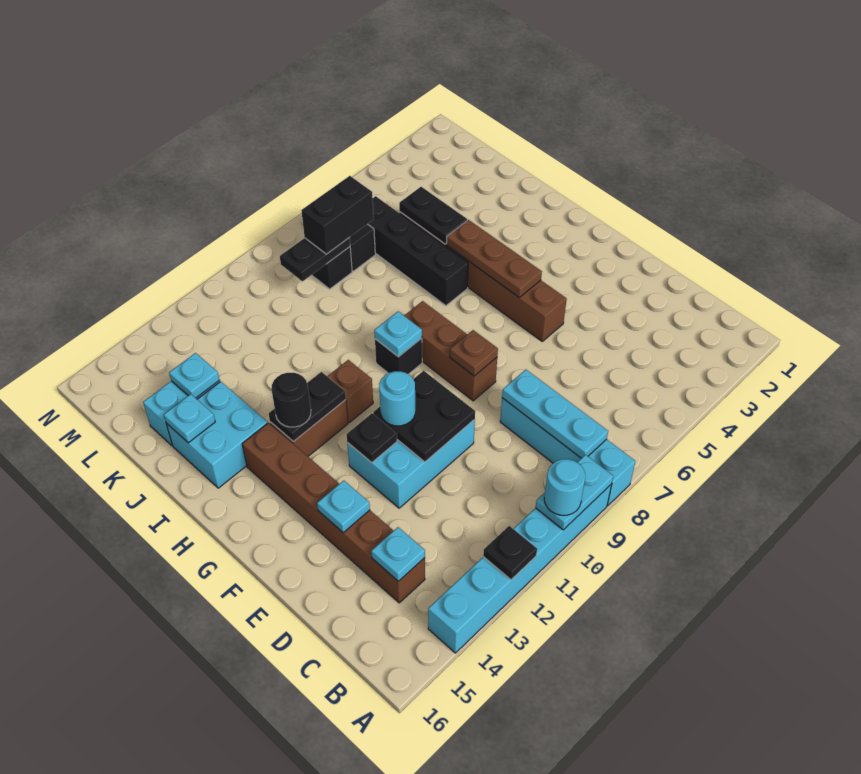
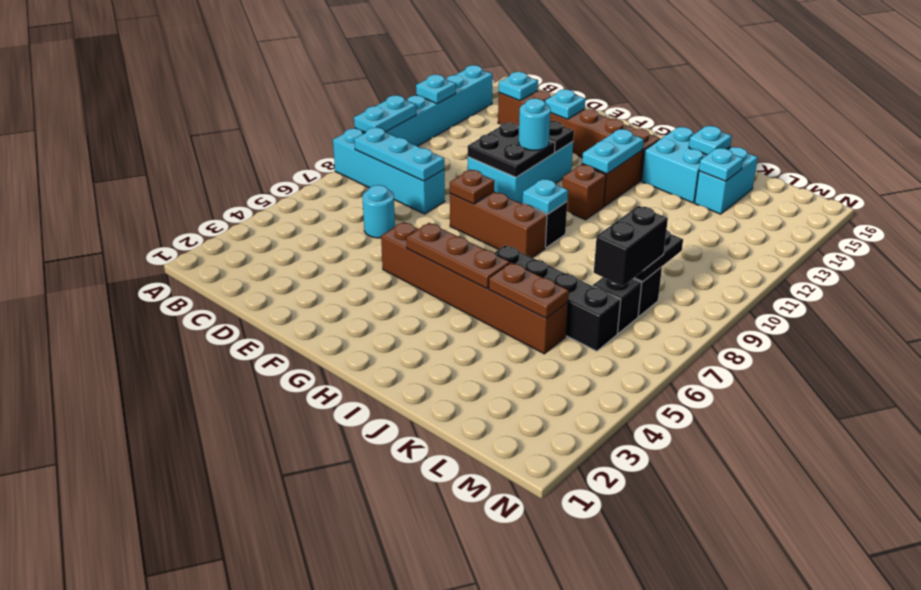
cyan round brick A10 level 3 -> cyan round brick D6 level 1
black plate A12 level 2 -> cyan plate A12 level 2
black plate H12:H13 level 2 -> cyan plate H12:H13 level 2
black round brick H13 level 3 -> none
black plate J5:K5 level 2 -> brown plate J5:K5 level 2

